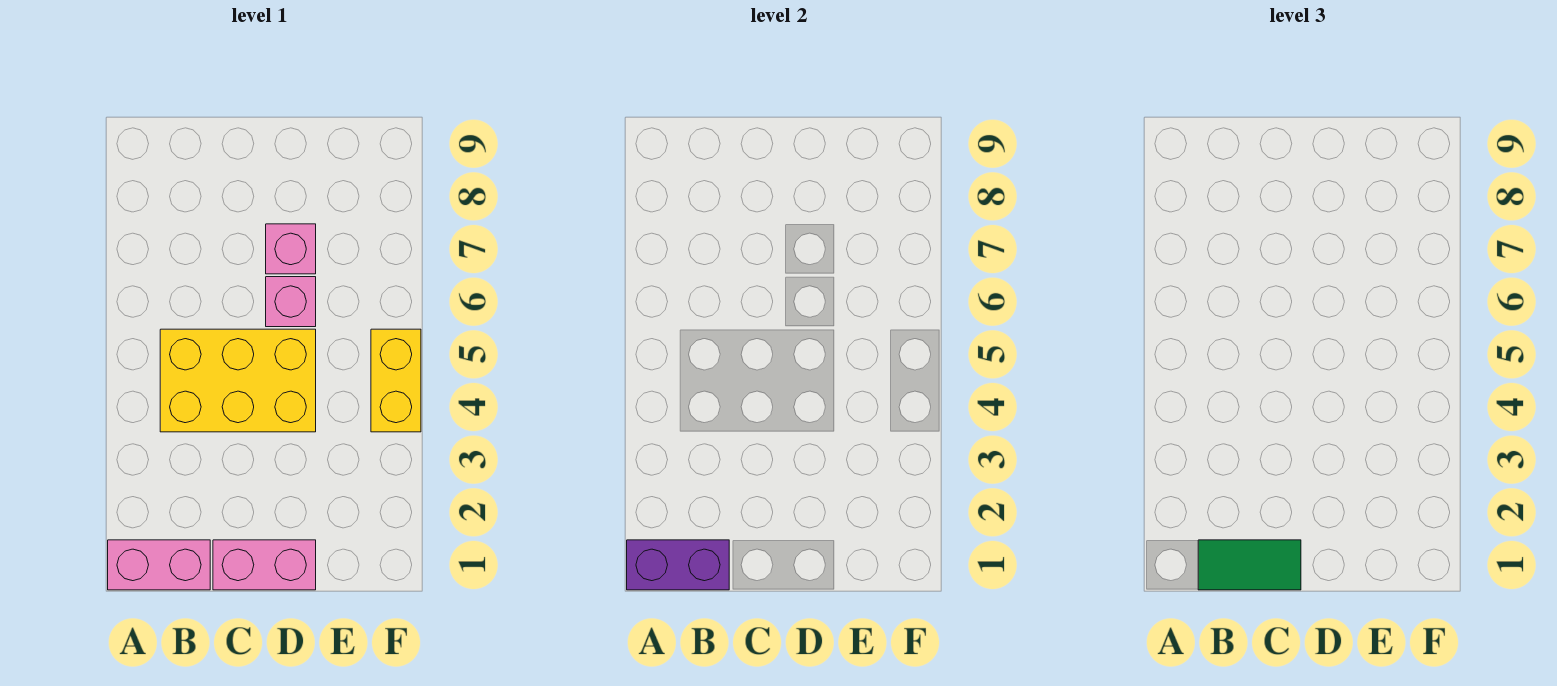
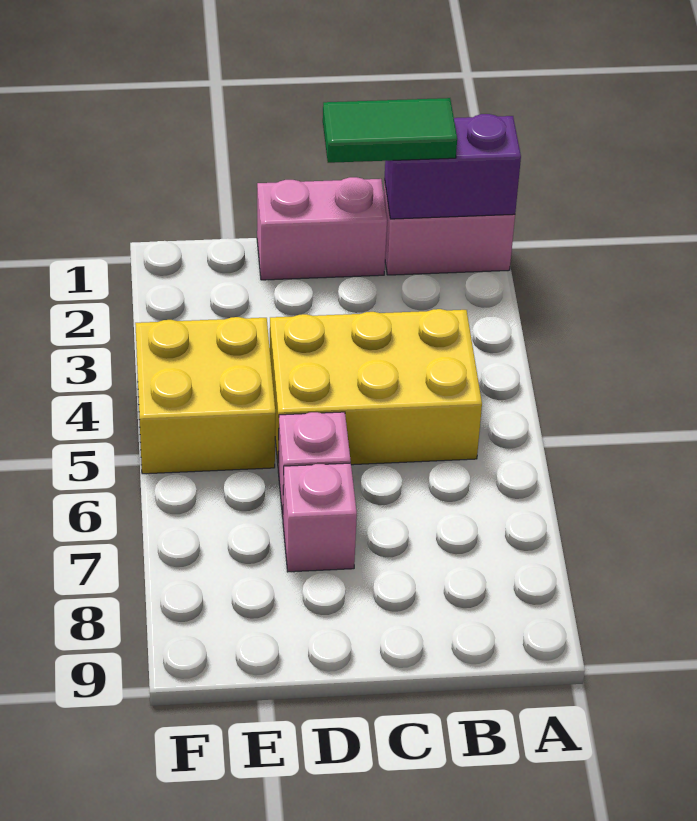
yellow brick F4:F5 level 1 -> yellow brick E4:F5 level 1

